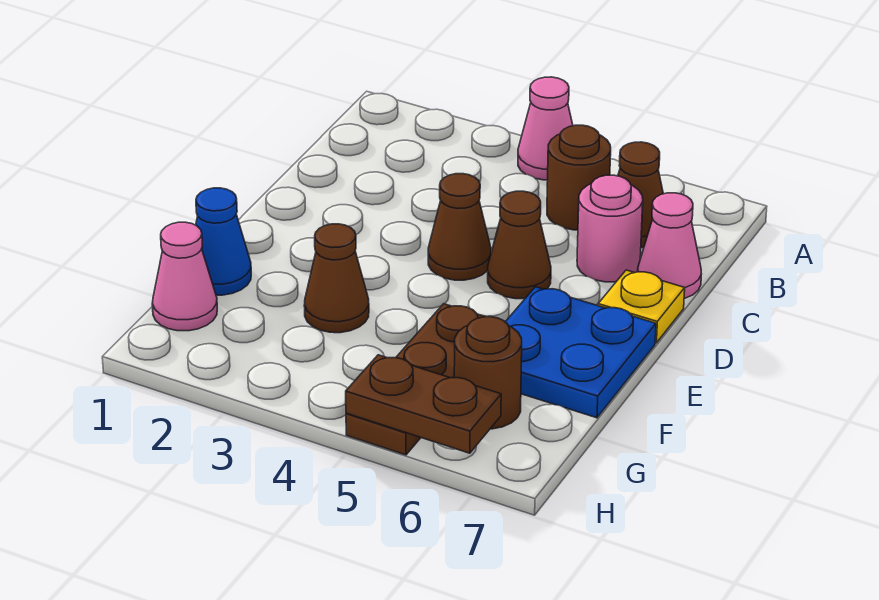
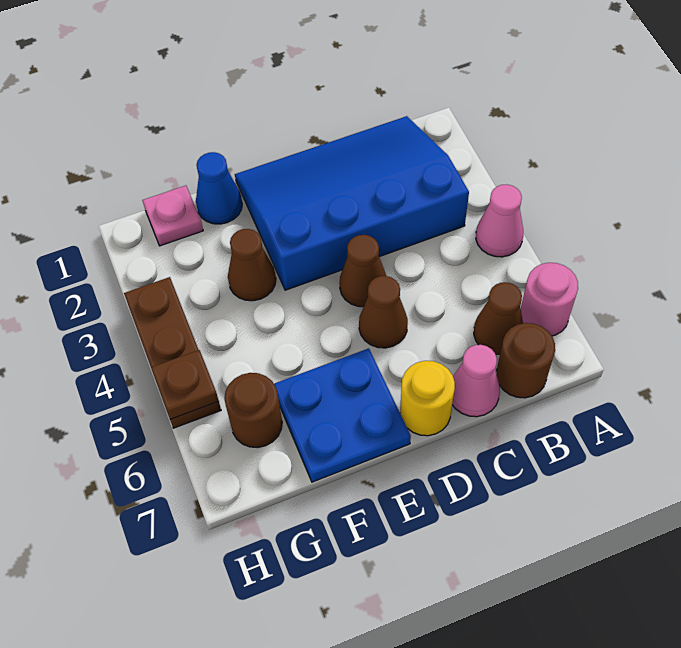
none -> blue slope B1:E3 level 1 top 3
brown round brick B5 level 1 -> brown round brick B7 level 1
pink round brick C6 level 1 -> pink round brick A6 level 1
yellow plate D7 level 1 -> yellow round brick D7 level 1
brown plate F5:H5 level 1 -> brown plate H3:H5 level 1
pink cone G1 level 1 -> pink plate G1 level 1
brown plate H5:H6 level 2 -> brown plate H5 level 2

